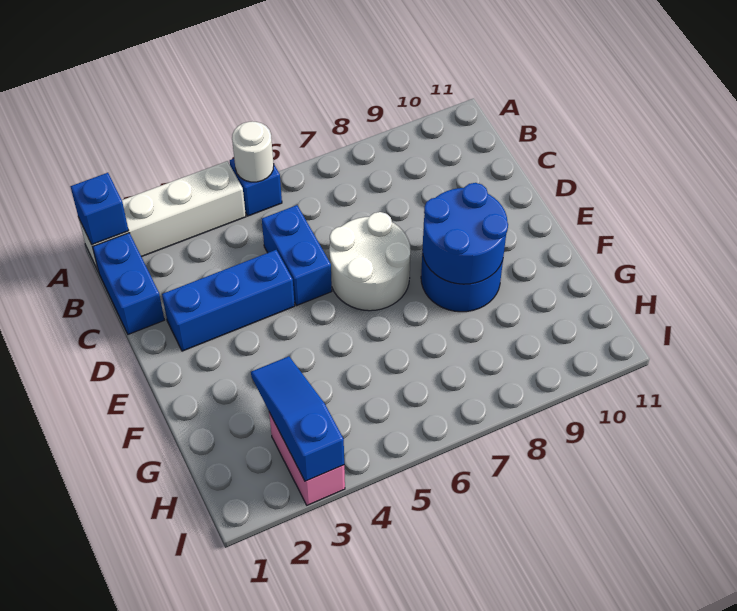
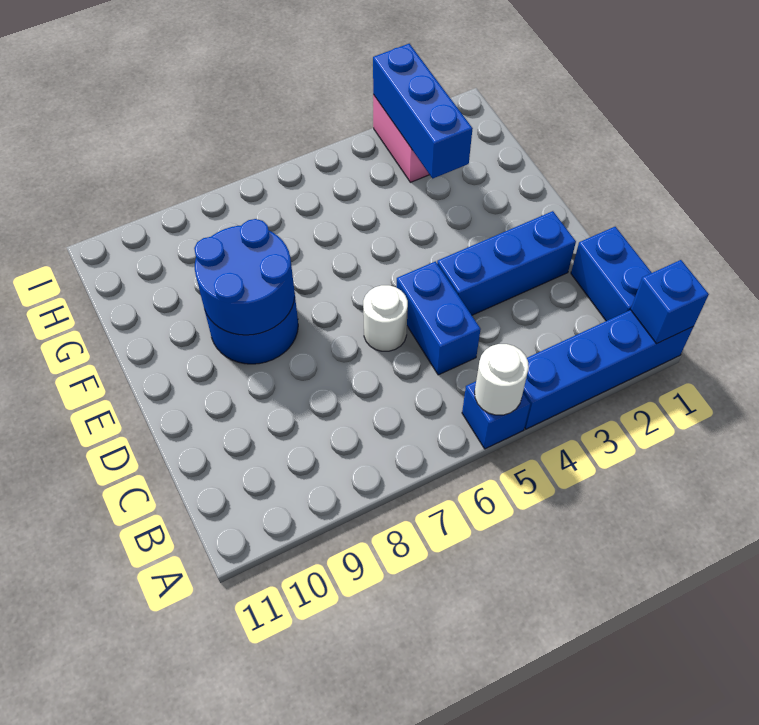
white brick A1:A4 level 1 -> blue brick A1:A4 level 1
white round brick D6:E7 level 1 -> white round brick D6 level 1
blue slope G3:I3 level 2 top I -> blue brick G3:I3 level 2

